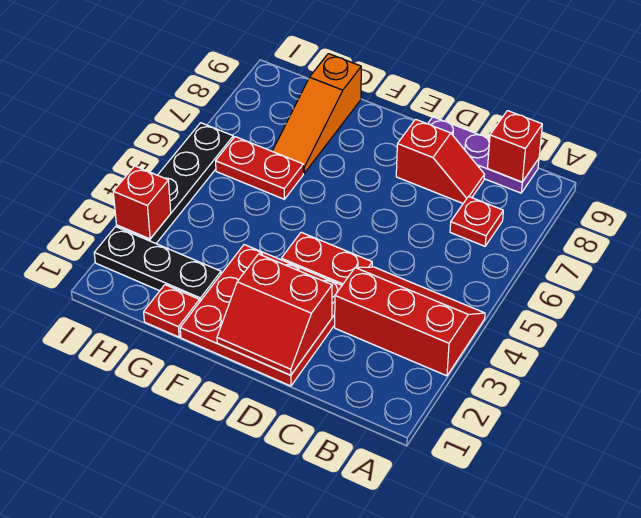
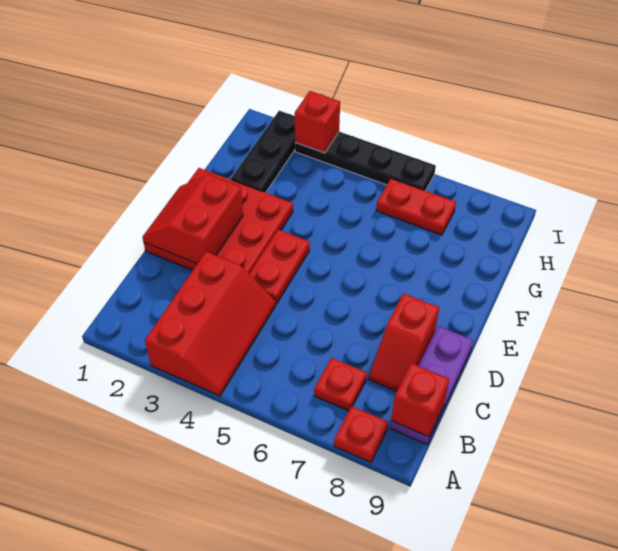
red plate G1 level 1 -> red plate A8 level 1
red plate G6:H6 level 1 -> red plate H6:H7 level 1
orange slope G7:G9 level 1 top 9 -> none

